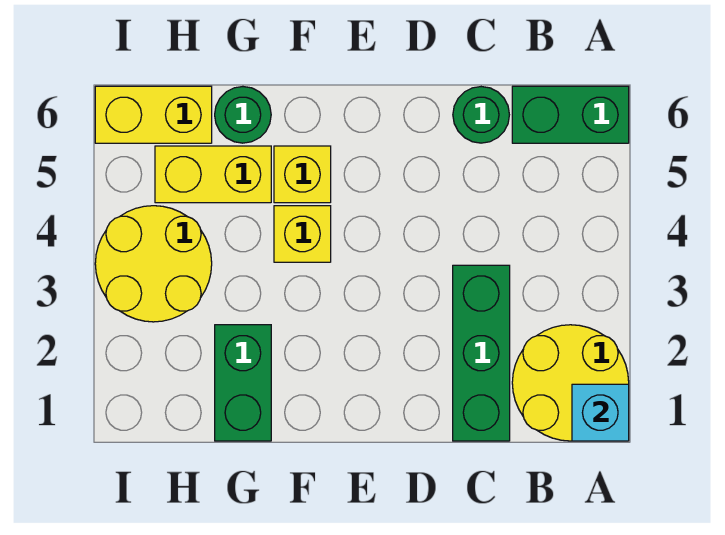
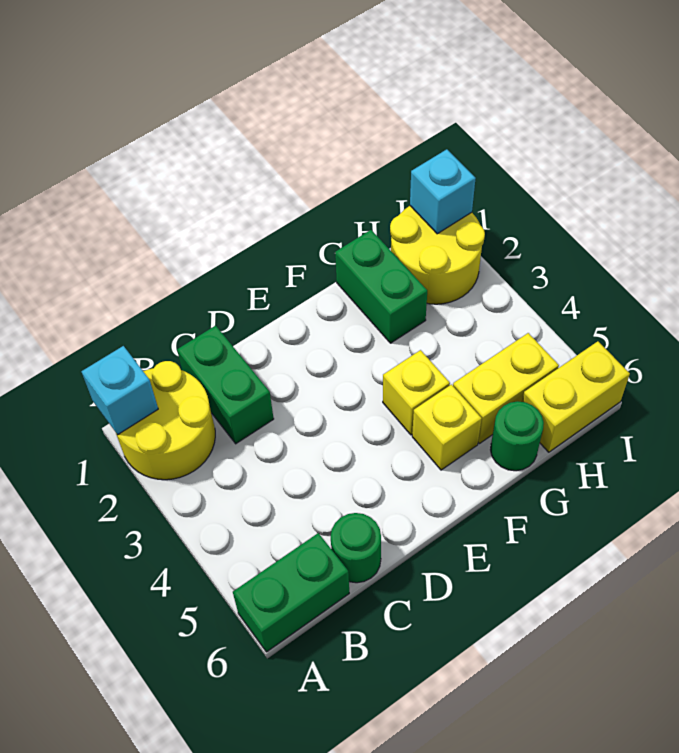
green brick C1:C3 level 1 -> green brick C1:C2 level 1
yellow round brick H3:I4 level 1 -> yellow round brick H1:I2 level 1
none -> cyan brick I1 level 2

